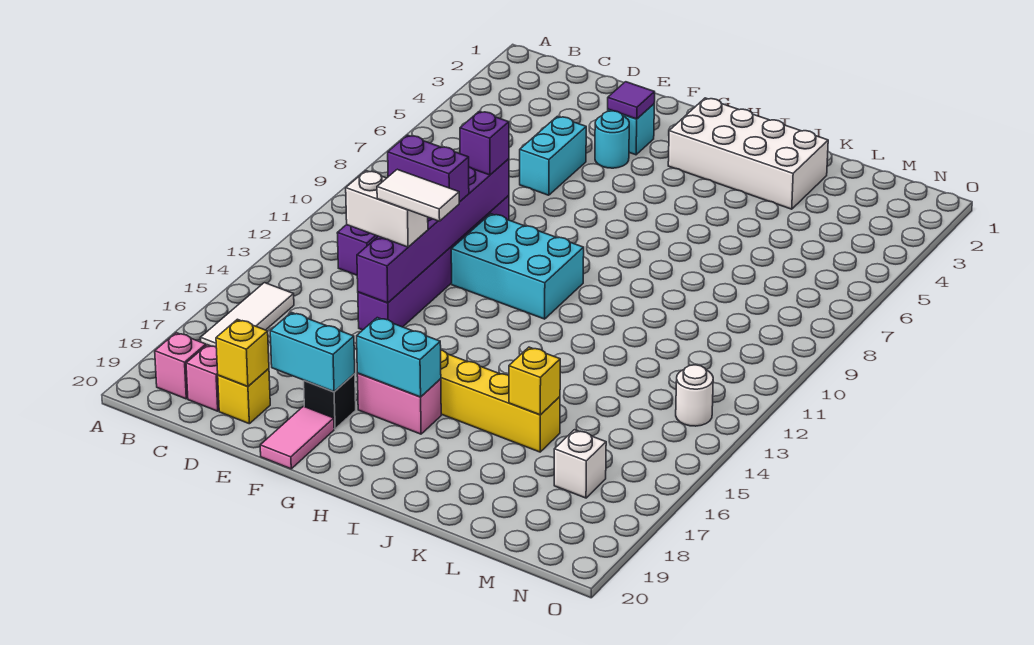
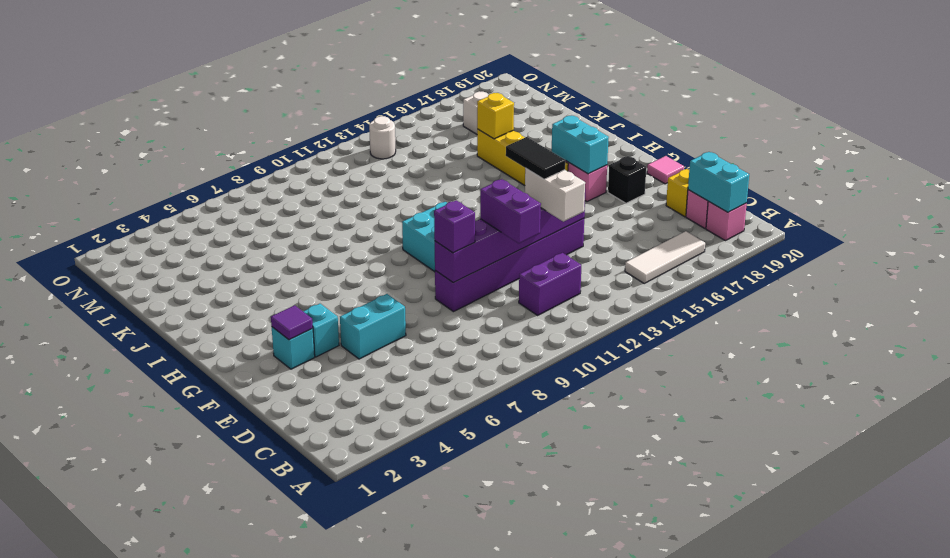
yellow brick D19 level 2 -> none
white tile E13:F13 level 4 -> black tile E13:F13 level 4
cyan brick E18:F18 level 2 -> cyan brick B19:C19 level 2
cyan round brick F4 level 1 -> cyan brick F4 level 1
pink tile F19:F20 level 1 -> pink tile F20 level 1
white brick H2:K3 level 1 -> none

